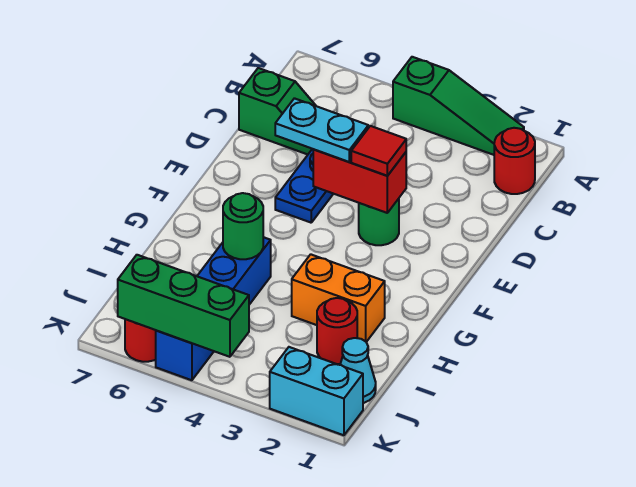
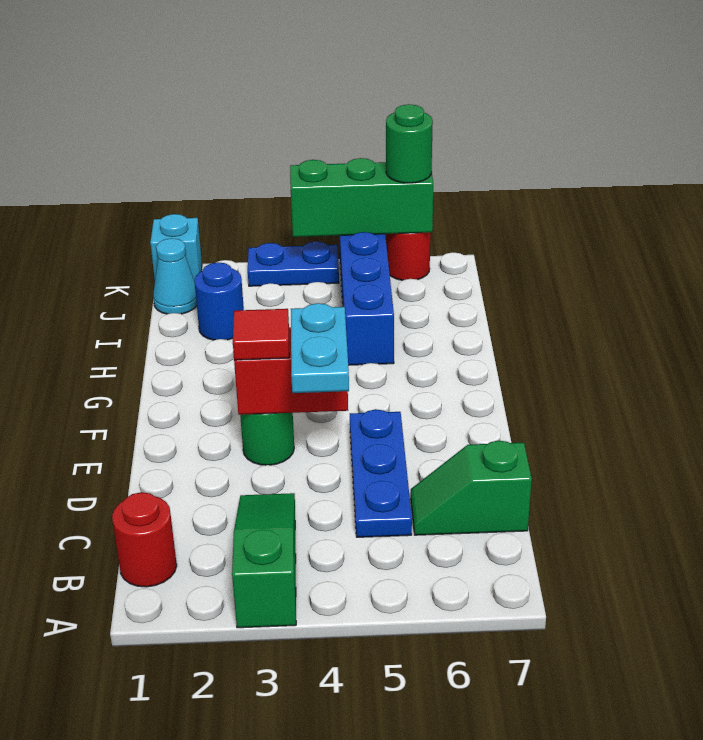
green slope A2:A4 level 1 top 4 -> green slope A3:C3 level 1 top A
cyan plate E4:E5 level 3 -> cyan plate D4:E4 level 3
orange brick H2:H3 level 1 -> none
green round brick H5 level 2 -> green round brick K6 level 3
red round brick I2 level 1 -> blue round brick I2 level 1
cyan brick K1:K2 level 1 -> cyan brick K1 level 1
none -> blue plate K3:K4 level 1

